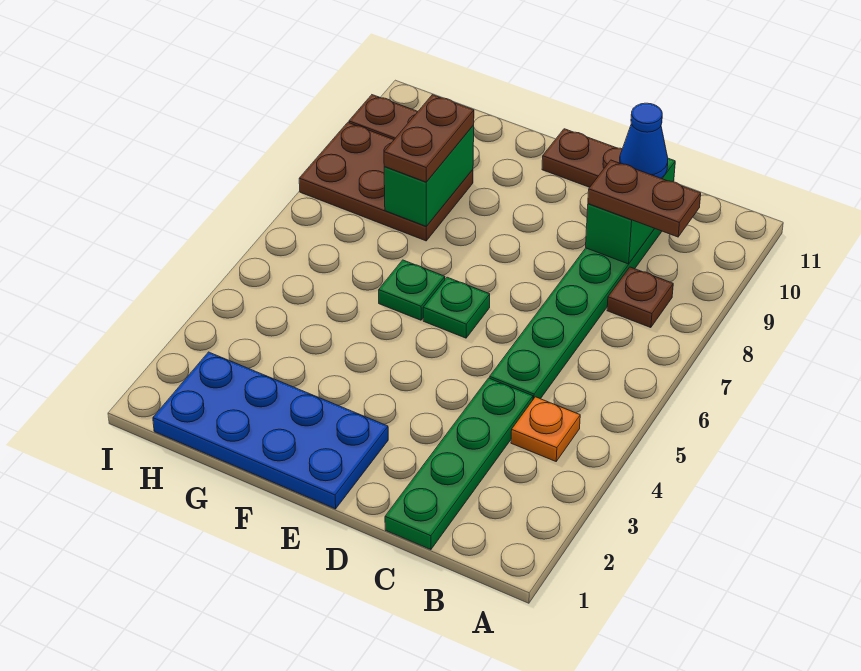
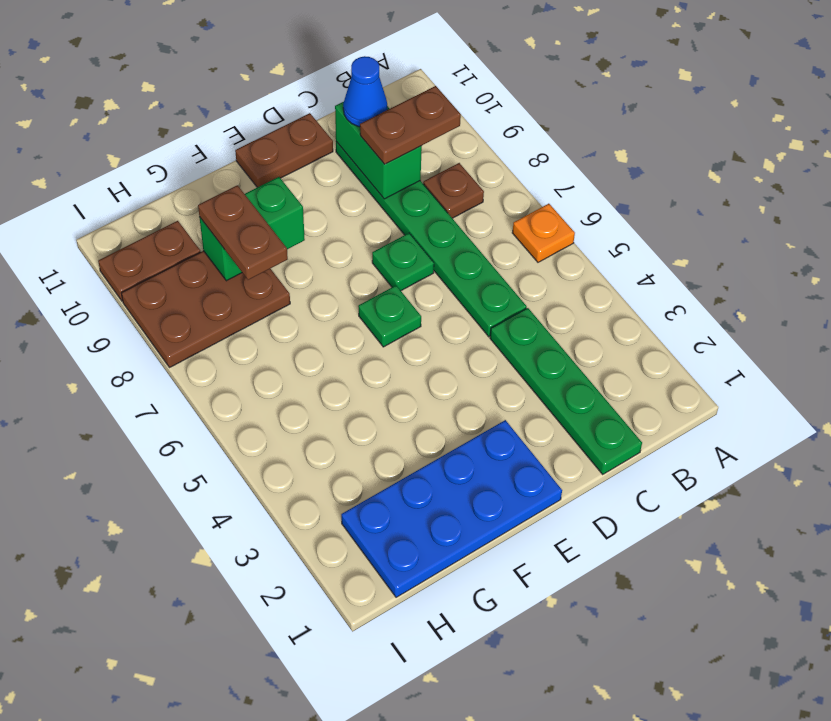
orange plate B4 level 1 -> orange plate A6 level 1
green plate F6 level 1 -> green plate D7 level 1
green brick G8:G9 level 2 -> green brick F9:G9 level 2

